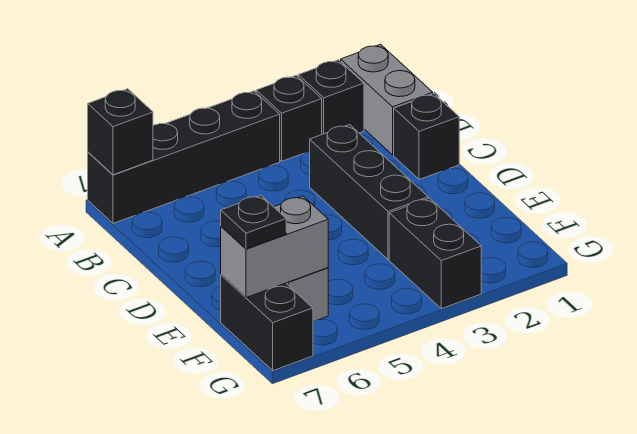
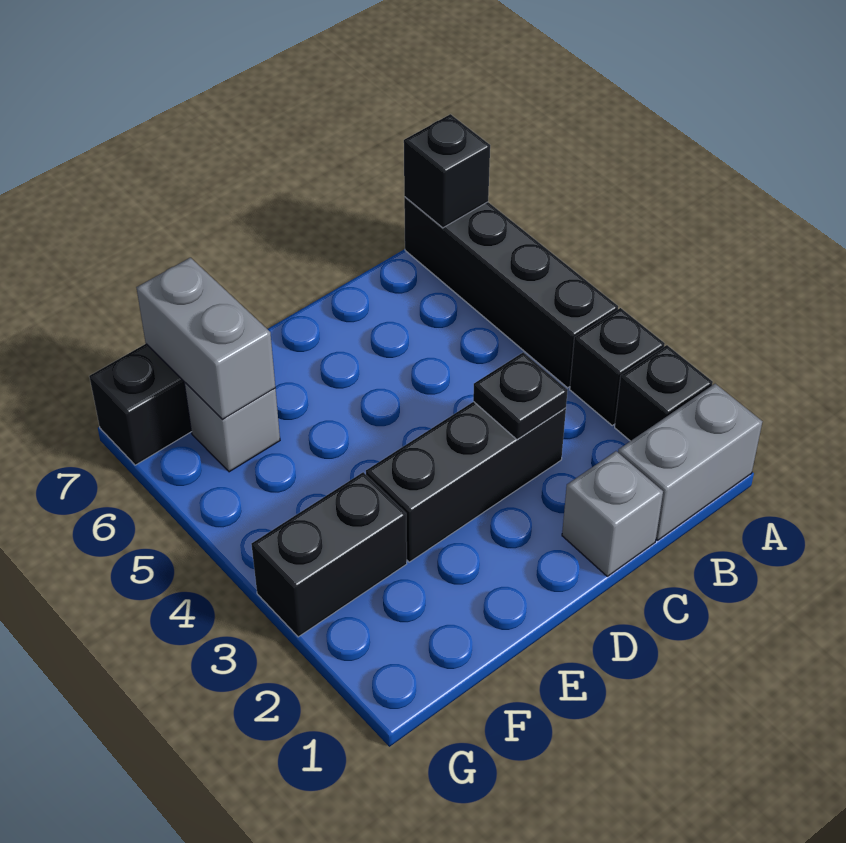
black brick C1 level 1 -> grey brick C1 level 1
black plate F7 level 3 -> black plate C3 level 2

